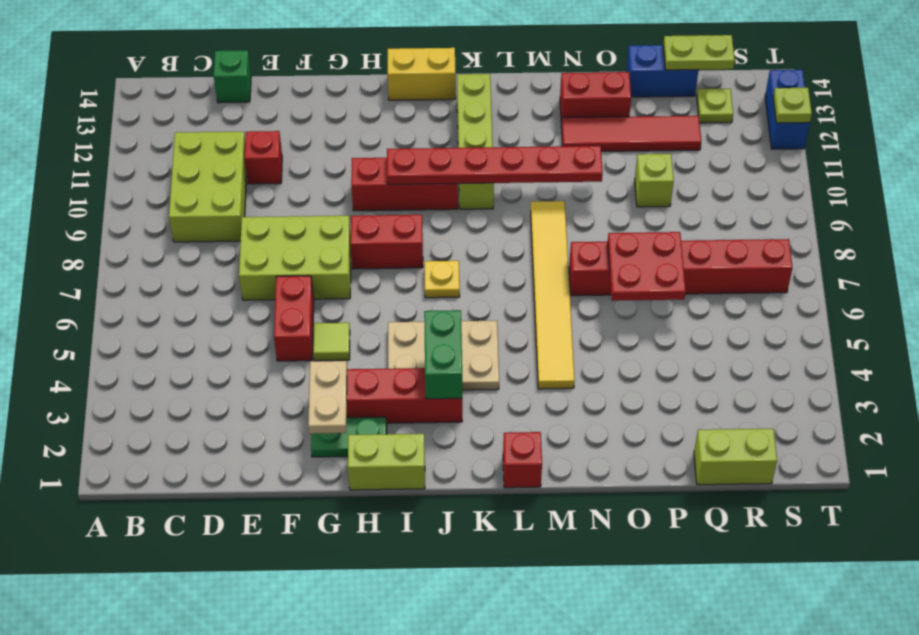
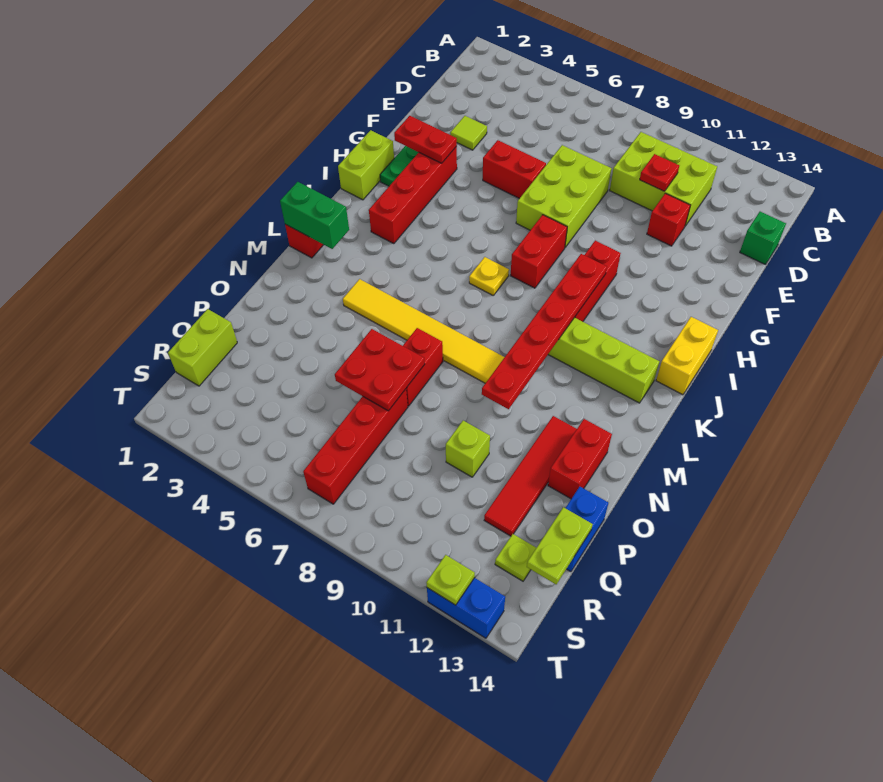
none -> red plate D10 level 2
tan plate G2:G3 level 2 -> red plate G2:G3 level 2
lime tile G5 level 1 -> lime tile E3 level 1
tan plate I4:K5 level 1 -> none
green brick J3:J4 level 2 -> green brick L1:L2 level 2

